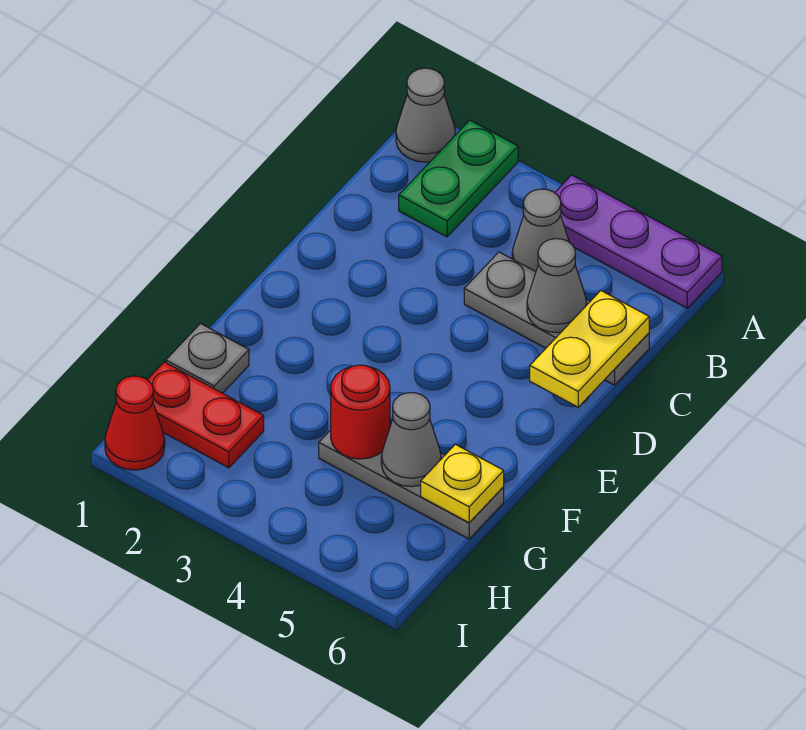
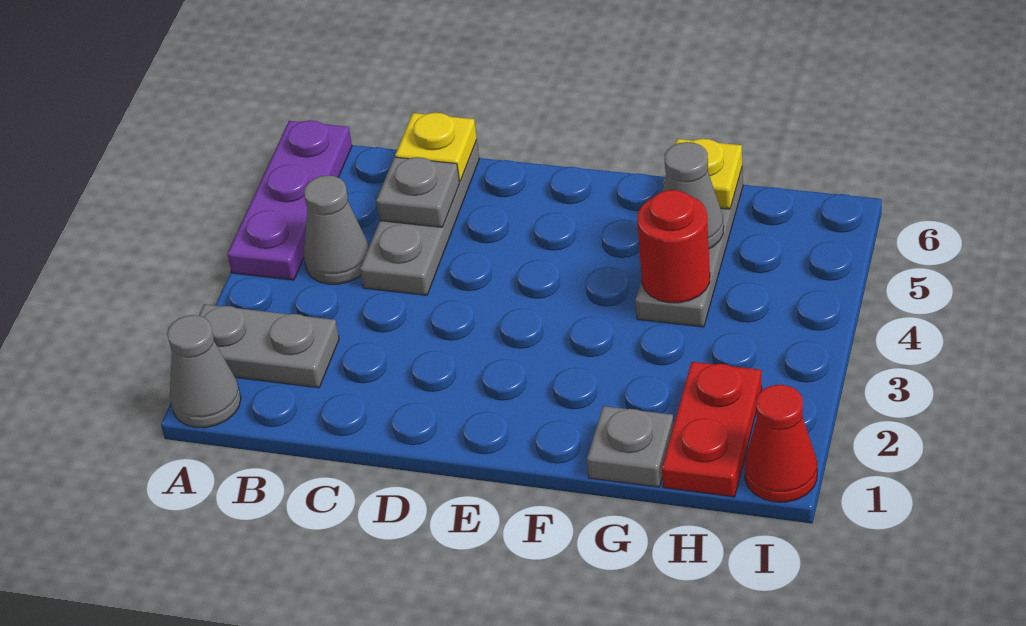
green plate A2:B2 level 1 -> grey plate A2:B2 level 1
grey cone C5 level 2 -> grey plate C5 level 2
yellow plate C6:D6 level 2 -> yellow plate C6 level 2

